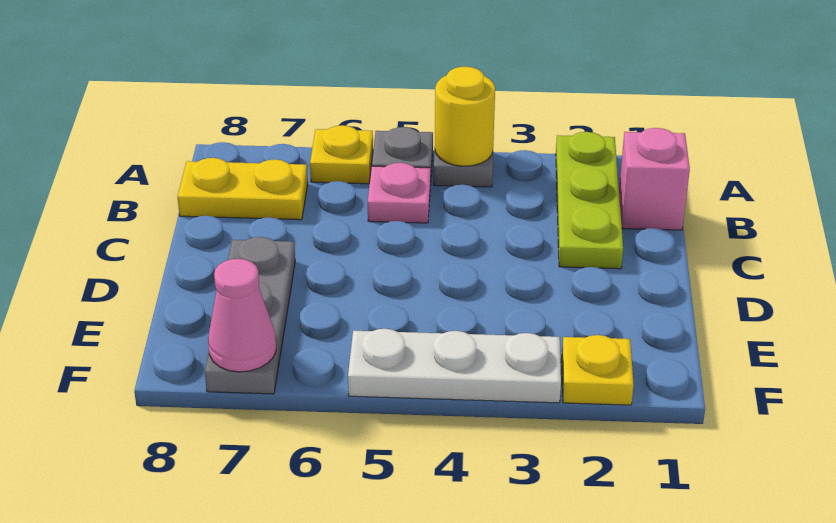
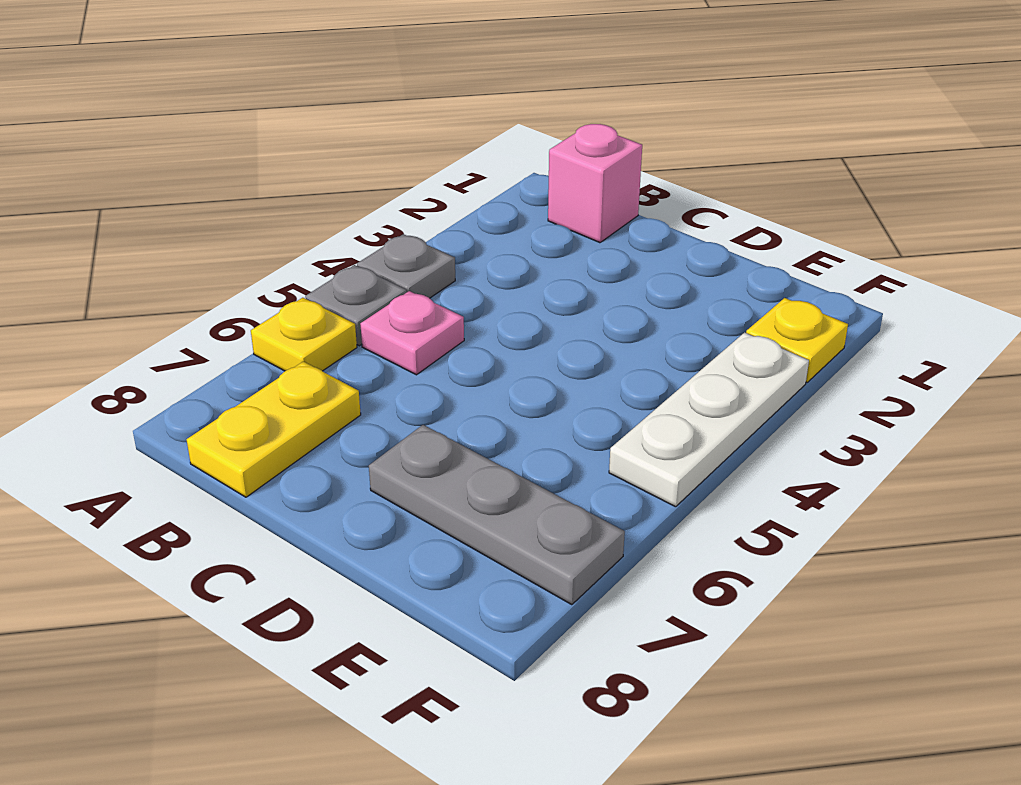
lime plate A2:C2 level 1 -> none
yellow round brick A4 level 2 -> none
pink cone F7 level 2 -> none

